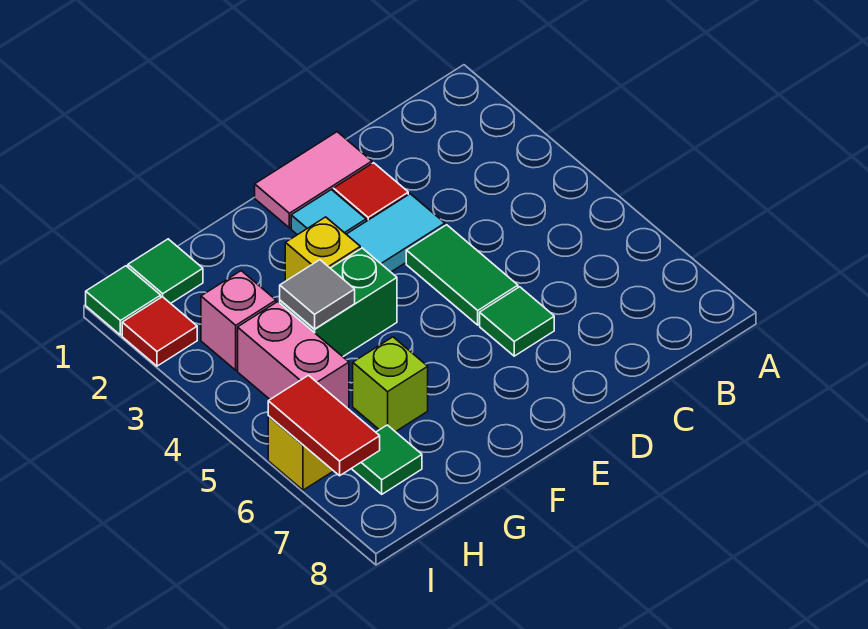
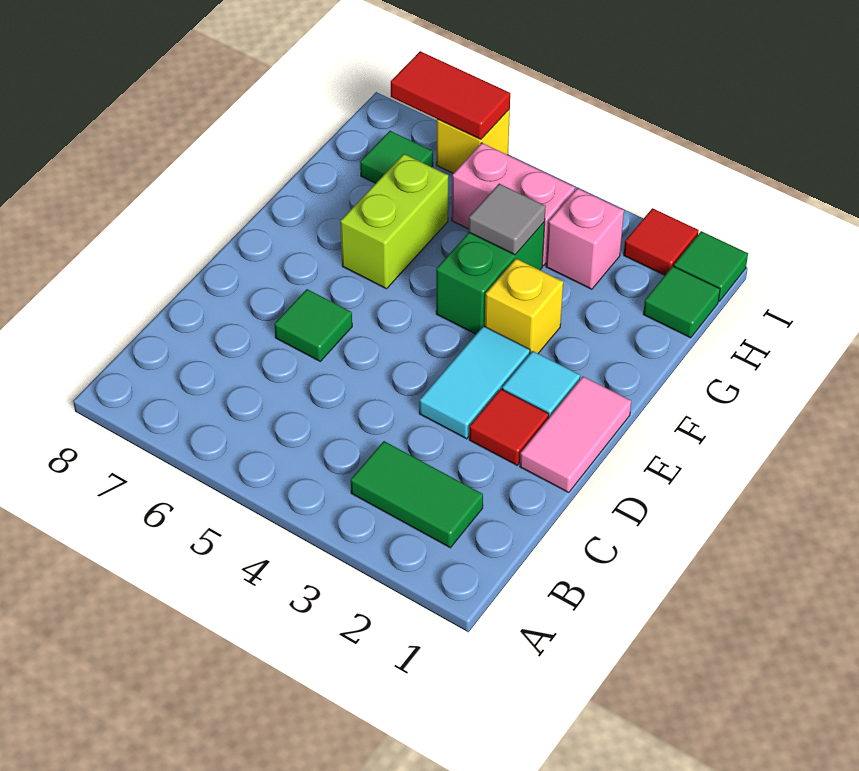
green tile D4:D5 level 1 -> green tile B2:B3 level 1
lime brick G6 level 1 -> lime brick F6:G6 level 1

